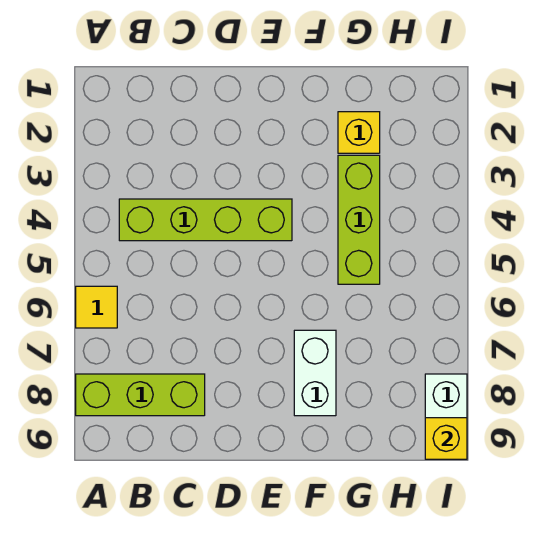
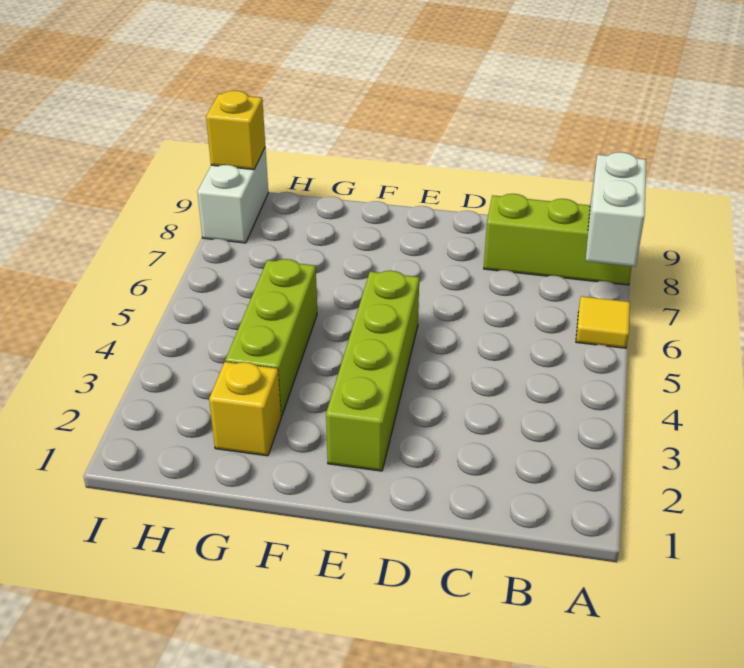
lime brick B4:E4 level 1 -> lime brick E2:E5 level 1
white brick F7:F8 level 1 -> white brick A7:A8 level 2

